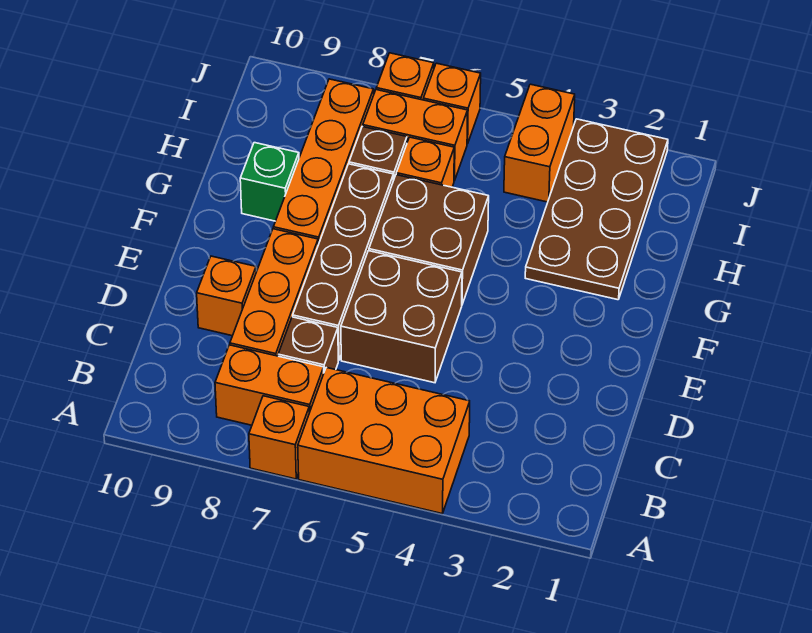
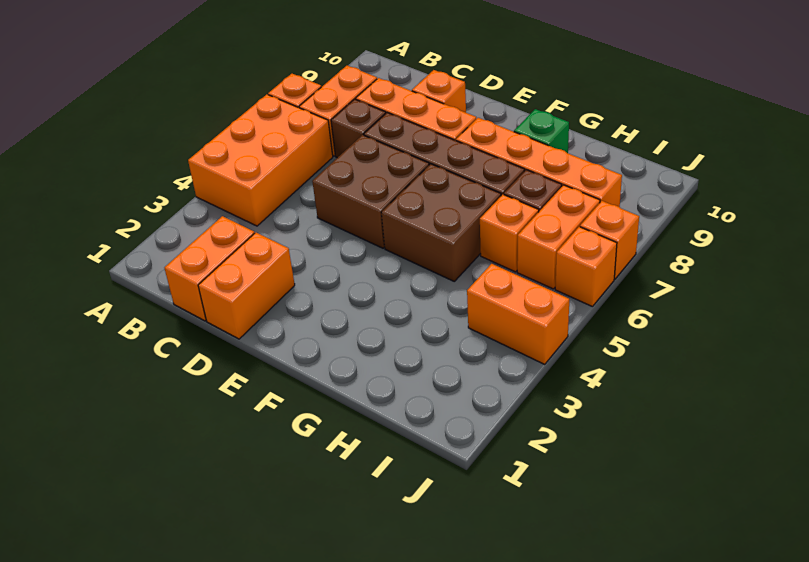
none -> orange brick C1:C2 level 1
none -> orange brick D1:D2 level 1
brown plate G2:J3 level 1 -> none

